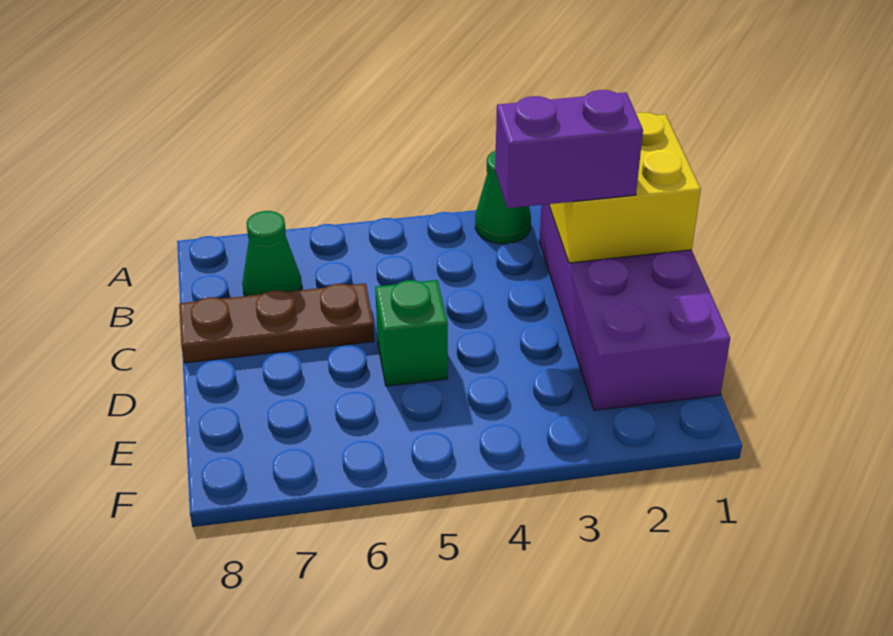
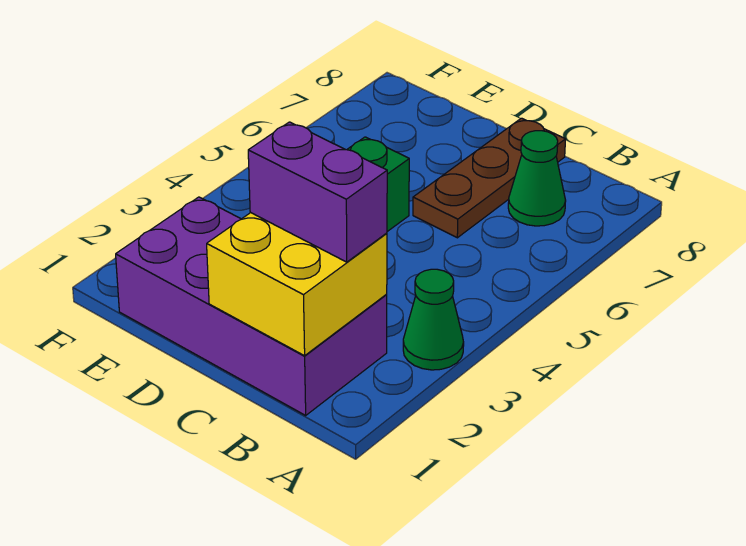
purple brick C2:C3 level 3 -> purple brick B2:C2 level 3

